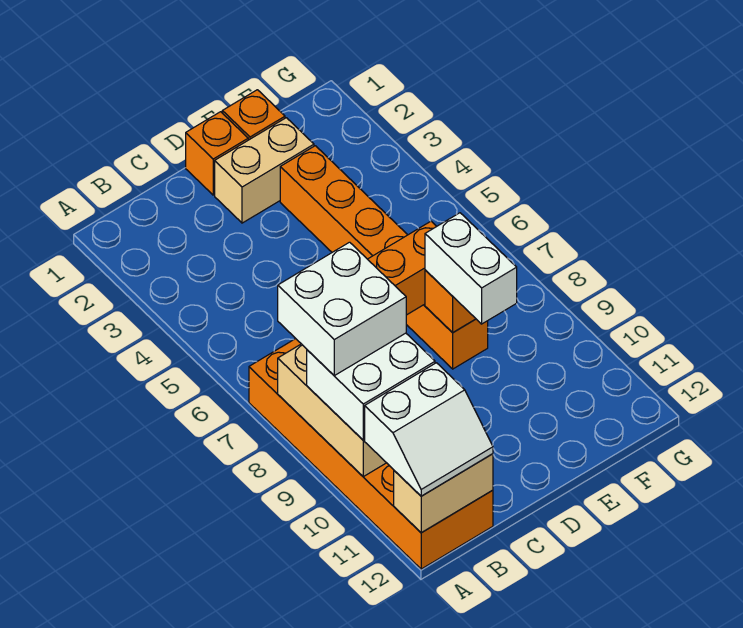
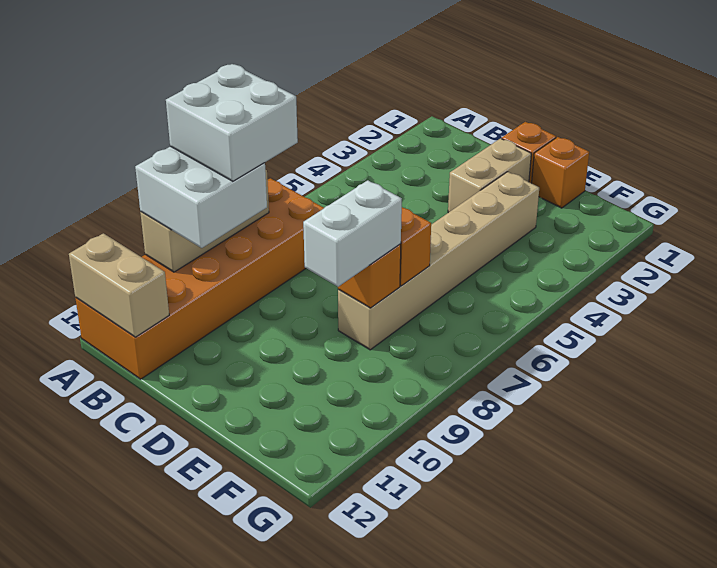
white slope A11:B12 level 3 top 11 -> none
tan brick D2:E2 level 1 -> tan brick D2:D3 level 1
orange brick E3:E8 level 1 -> tan brick E3:E8 level 1

